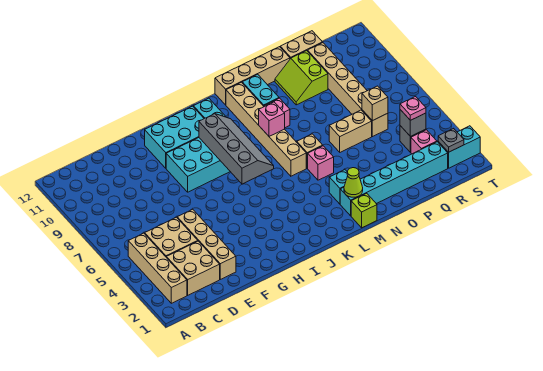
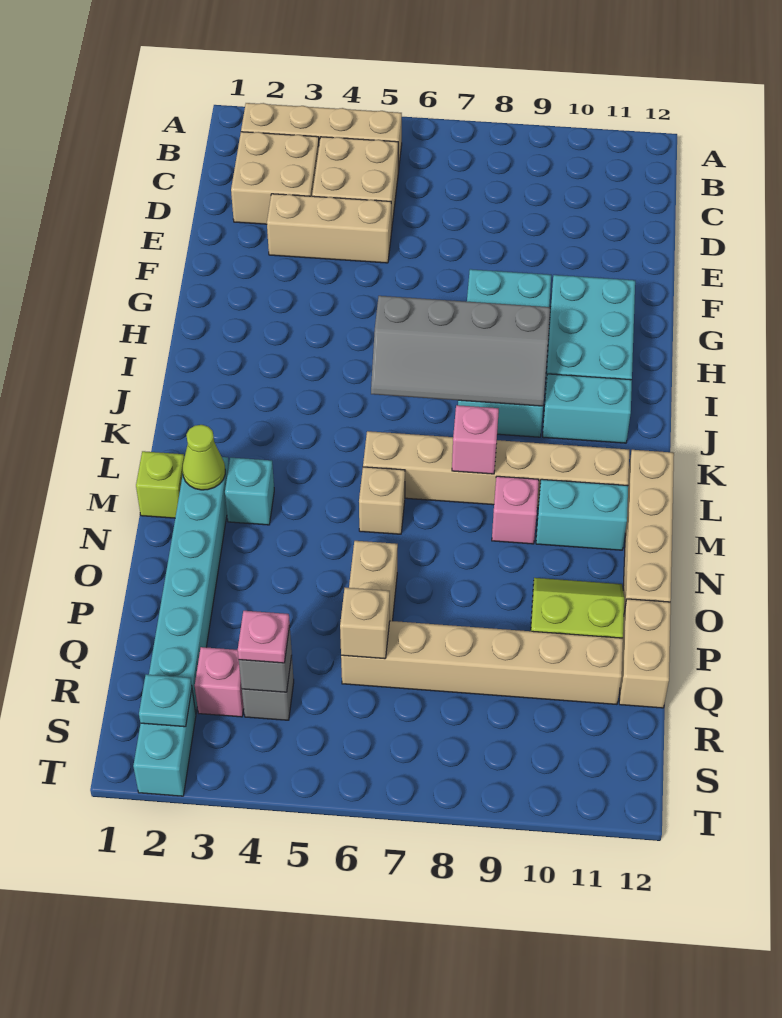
tan brick E2:E5 level 1 -> tan brick E3:E5 level 1
pink brick M5 level 1 -> none
grey plate S2 level 2 -> cyan plate S2 level 2

